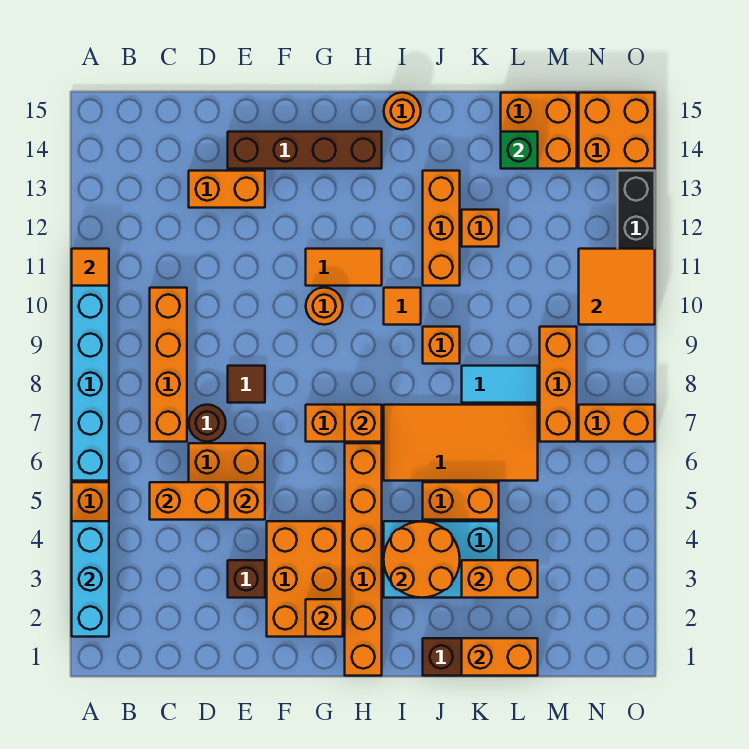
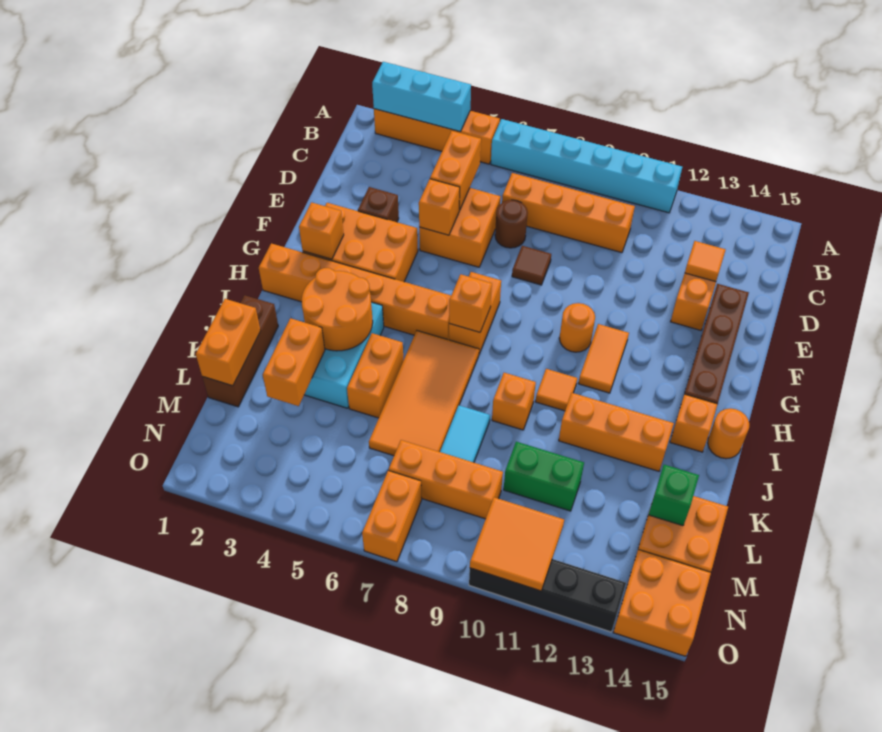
orange tile A11 level 2 -> orange tile D13 level 2
orange brick K12 level 1 -> orange brick I14 level 1
none -> green brick L10:L11 level 1

